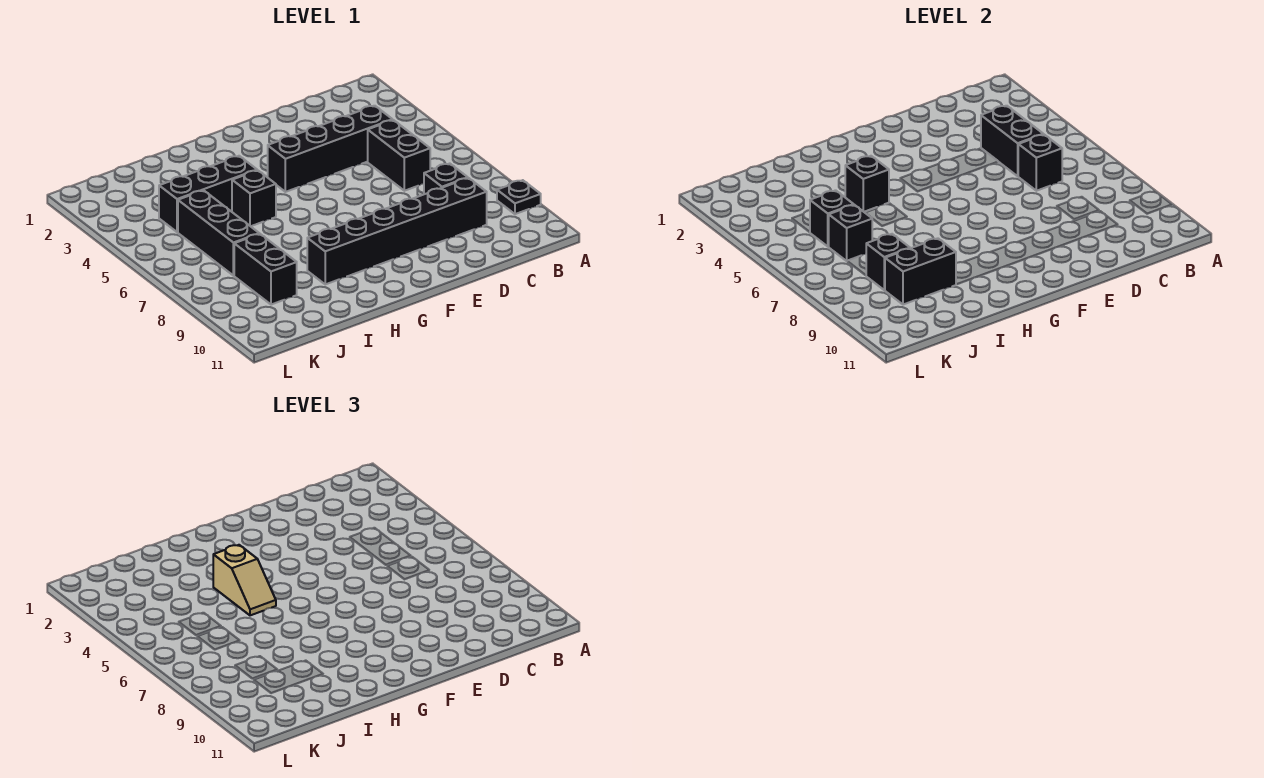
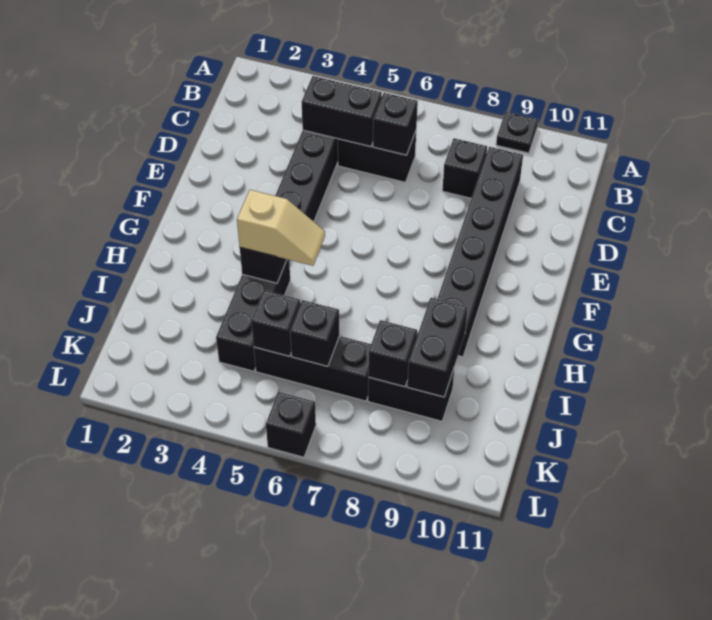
black brick H5 level 1 -> black brick L6 level 1

